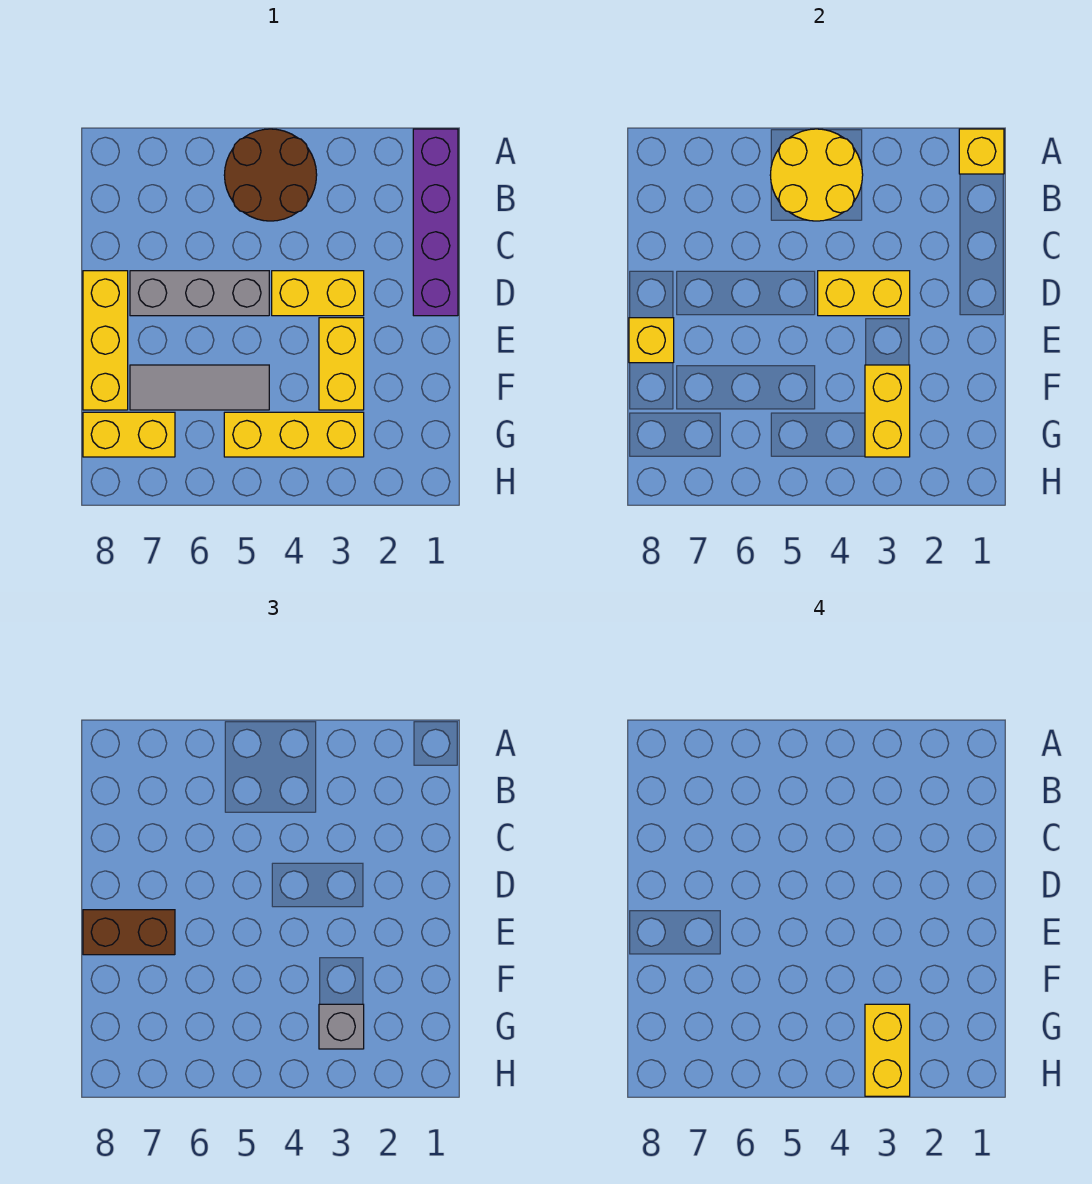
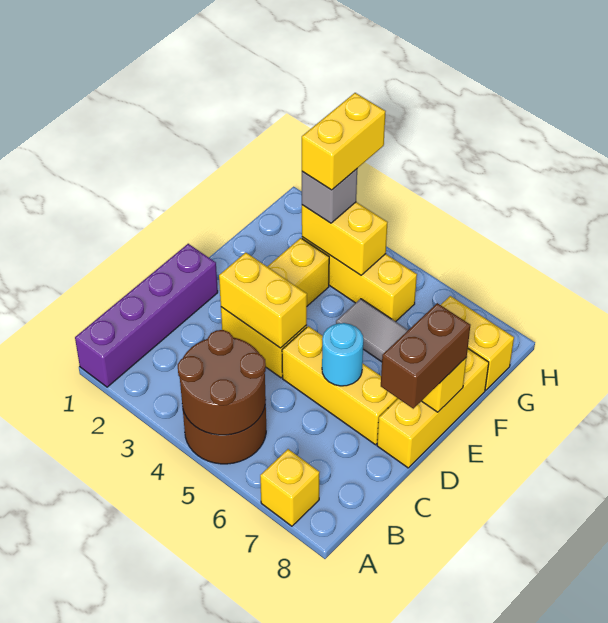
yellow brick A1 level 2 -> yellow brick A7 level 1
yellow round brick A4:B5 level 2 -> brown round brick A4:B5 level 2
grey brick D5:D7 level 1 -> yellow brick D5:D7 level 1
none -> cyan round brick D6 level 2
brown brick E7:E8 level 3 -> brown brick D8:E8 level 3
yellow brick F3:G3 level 2 -> yellow brick G3:G4 level 2

